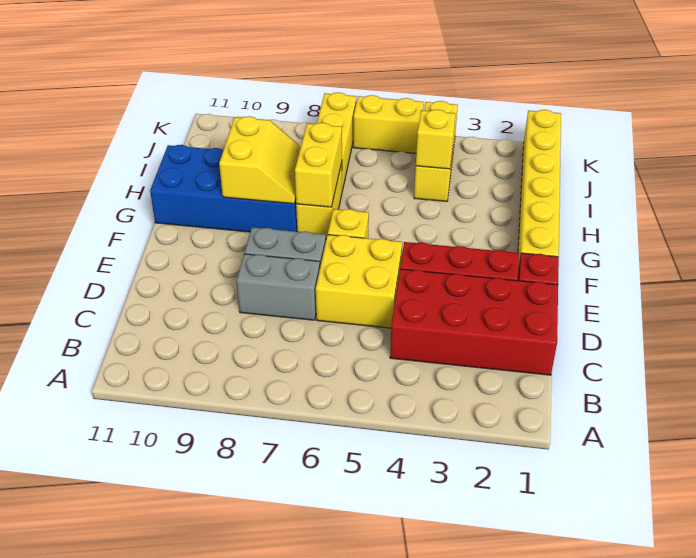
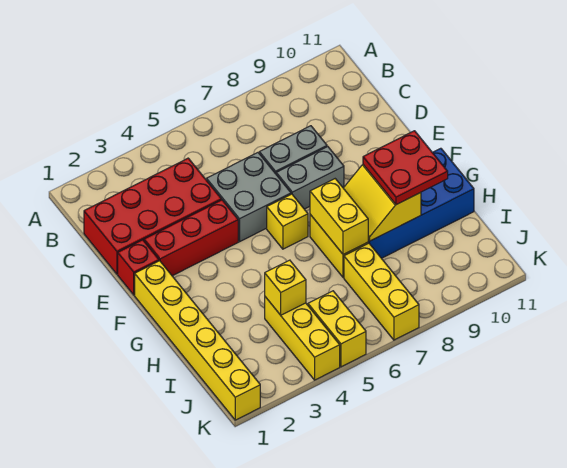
yellow brick D5:E6 level 1 -> grey brick D5:E6 level 1
none -> red plate G9:H10 level 3
yellow brick K5:K6 level 1 -> yellow brick J5:K5 level 1

